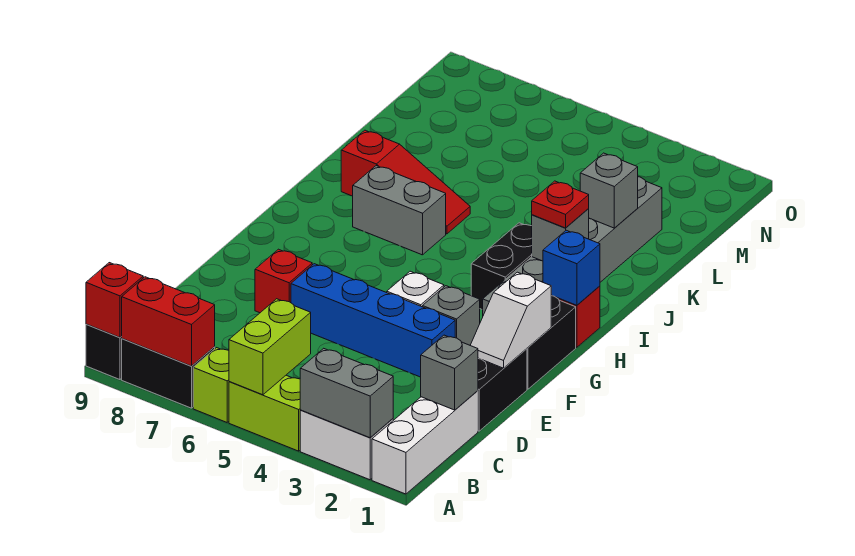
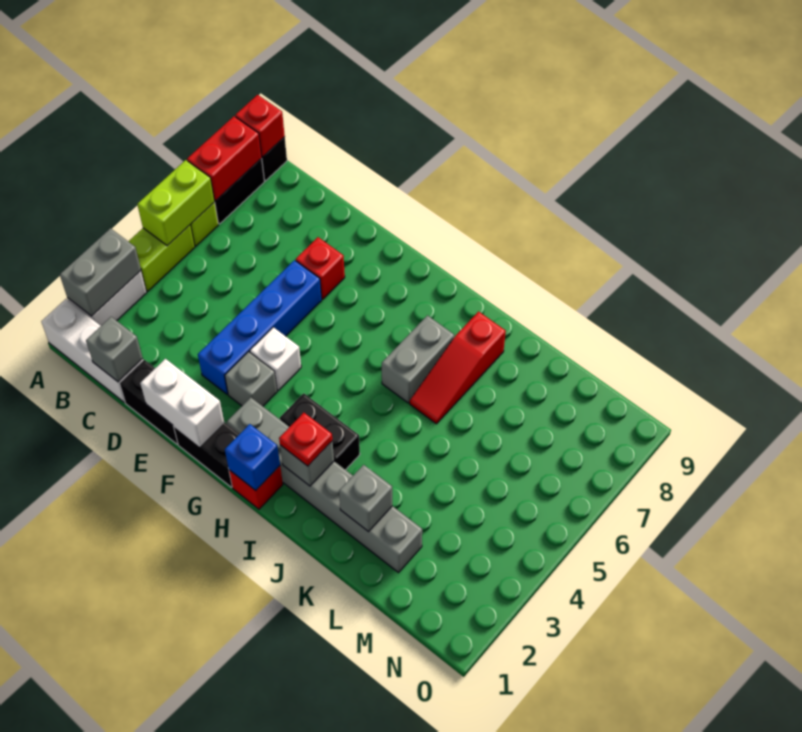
lime brick A5:B5 level 2 -> lime brick A5:A6 level 2
white slope E1:F1 level 2 top F -> white brick E1:F1 level 2

